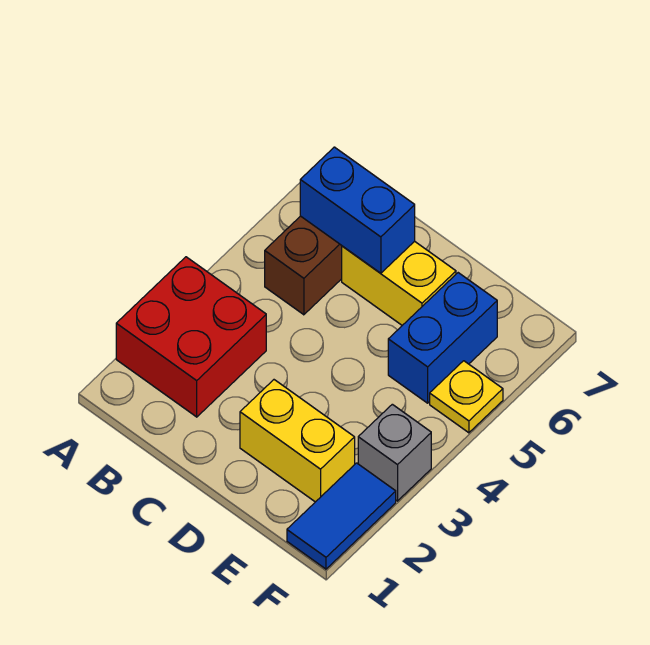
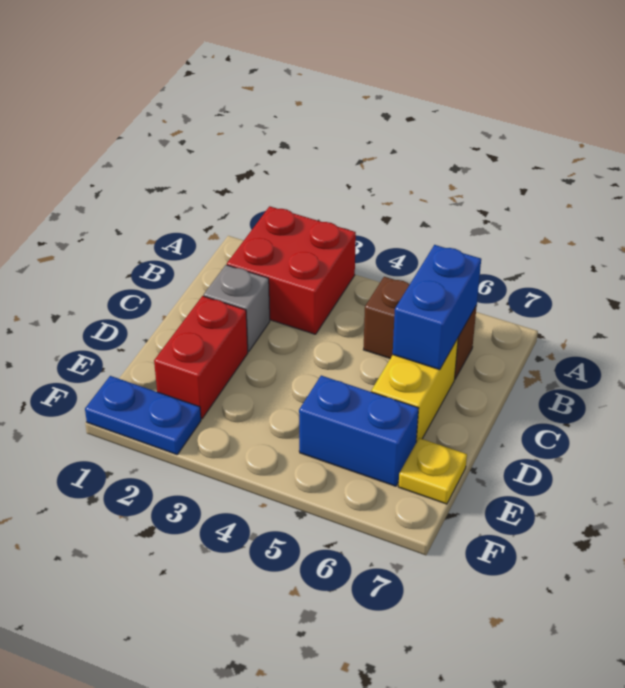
yellow brick D2:E2 level 1 -> red brick D2:E2 level 1
blue tile F1:F2 level 1 -> blue plate F1:F2 level 1
grey brick F3 level 1 -> grey brick C2 level 1
yellow plate F5 level 1 -> yellow plate E7 level 1

